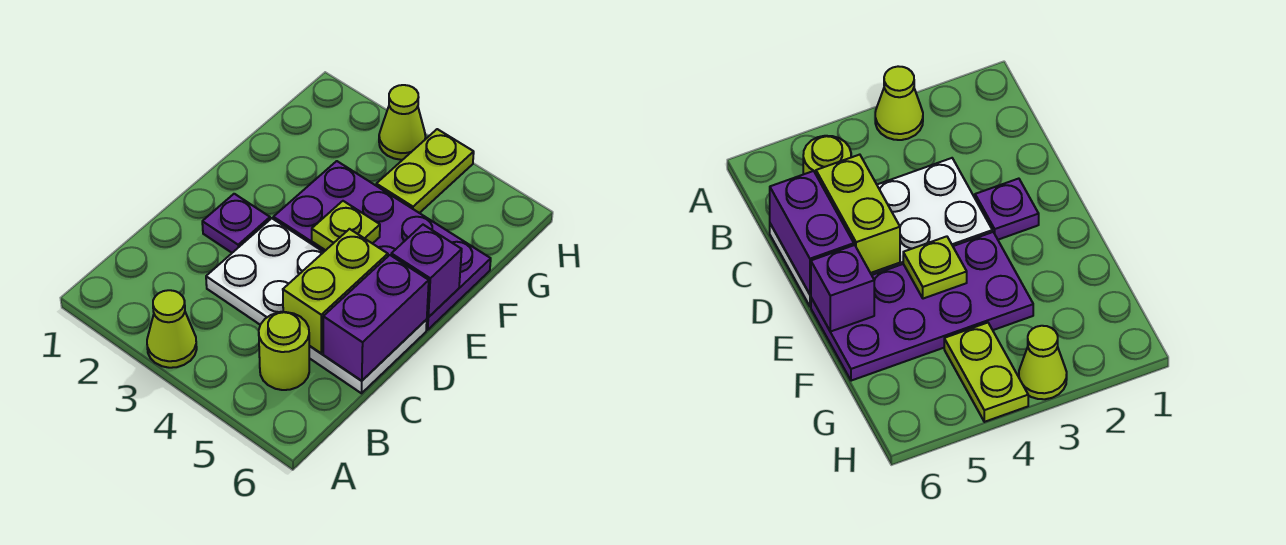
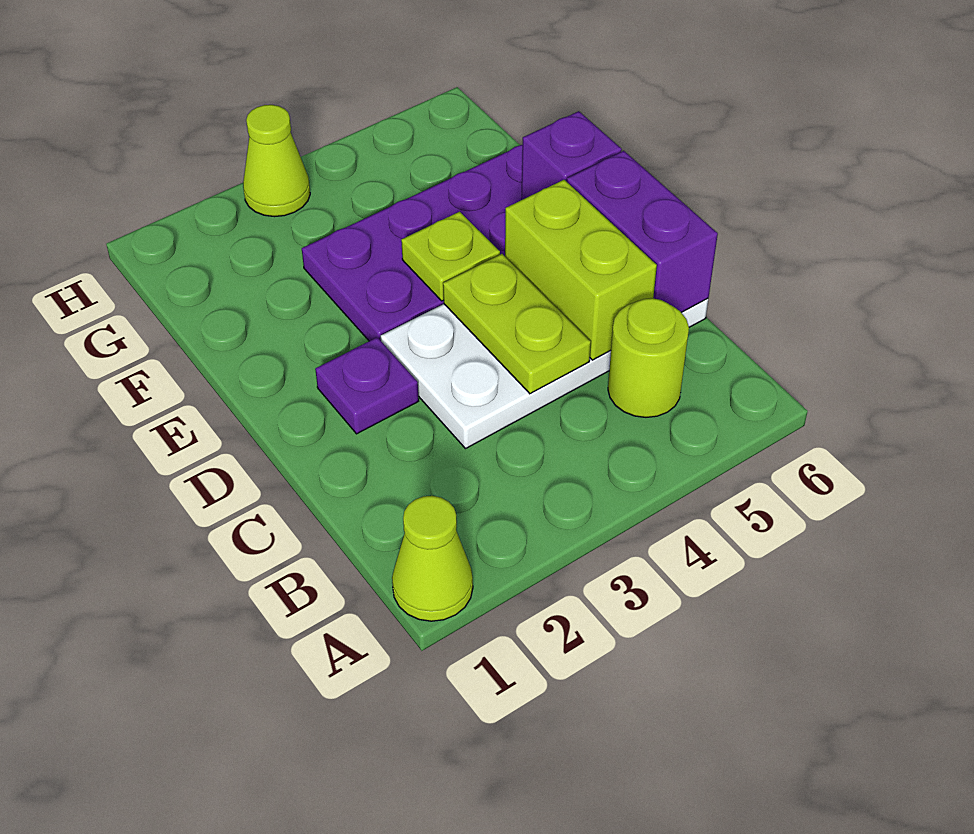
lime cone A3 level 1 -> lime cone A1 level 1
lime plate G4:H4 level 1 -> lime plate C4:D4 level 2

